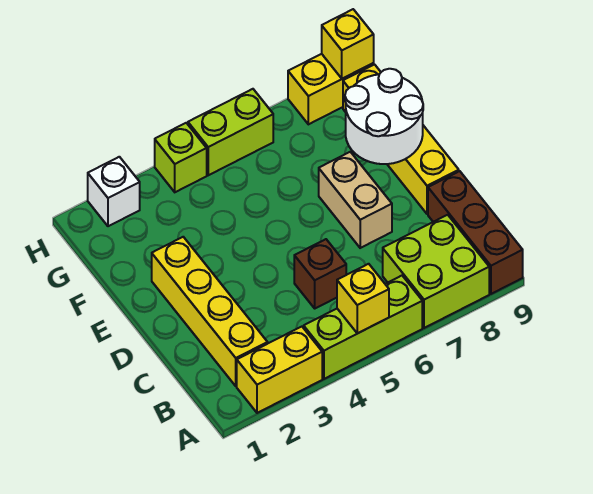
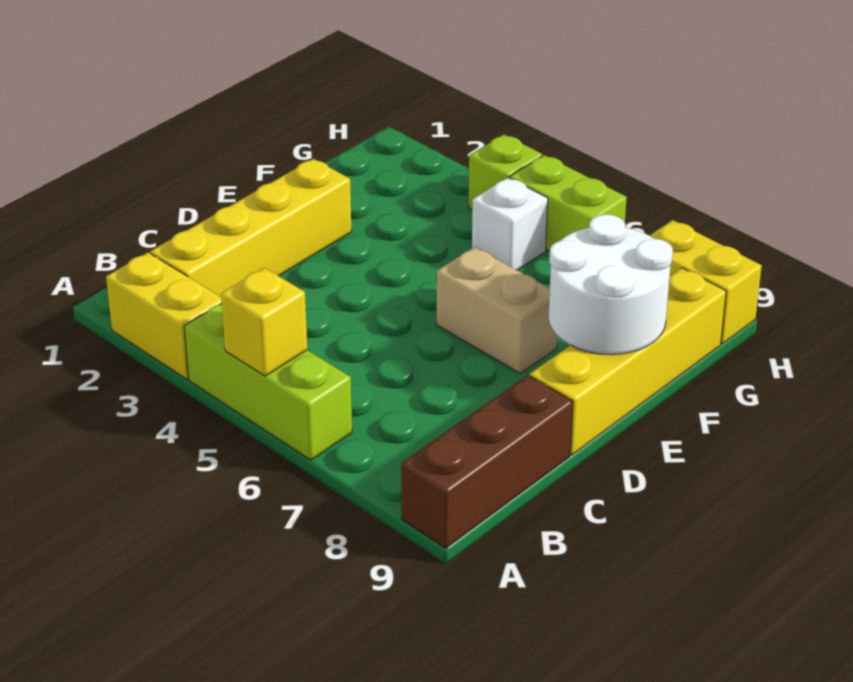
lime brick A7:B8 level 1 -> none
brown brick C5 level 1 -> none
tan brick D7:E7 level 1 -> tan brick E6:E7 level 1
white brick H2 level 1 -> white brick G5 level 1
yellow brick H9 level 2 -> none

